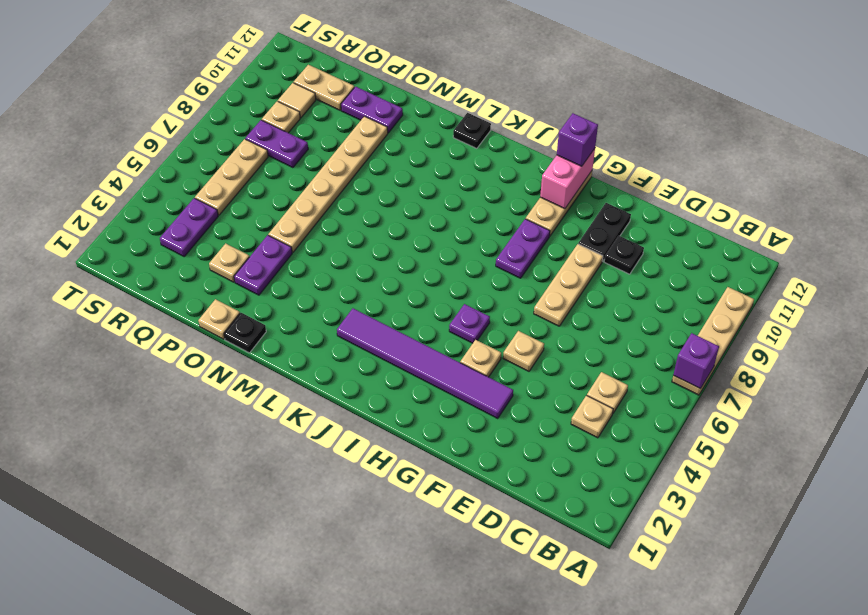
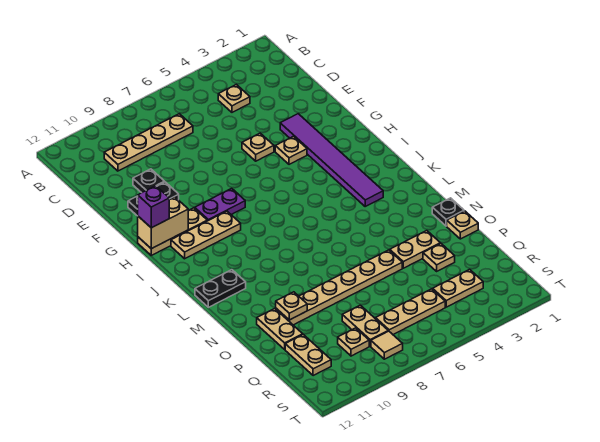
tan plate A7:A10 level 1 -> tan plate C7:C10 level 1
purple brick A7 level 2 -> none
tan plate C5 level 1 -> tan plate O10 level 2
tan plate F7:F9 level 1 -> tan plate I9:I11 level 1
purple plate H5 level 1 -> none
pink brick H11:H12 level 2 -> tan brick H11:H12 level 2
black plate L12 level 1 -> black plate L11:L12 level 1
purple plate O3:O4 level 1 -> tan plate O3:O4 level 1
purple plate O11:P11 level 1 -> tan plate O11:P11 level 1
purple plate Q8:R8 level 1 -> tan plate Q8:R8 level 1
purple plate R3:R4 level 1 -> tan plate R3:R4 level 1
tan tile R10 level 1 -> tan tile S8 level 1

